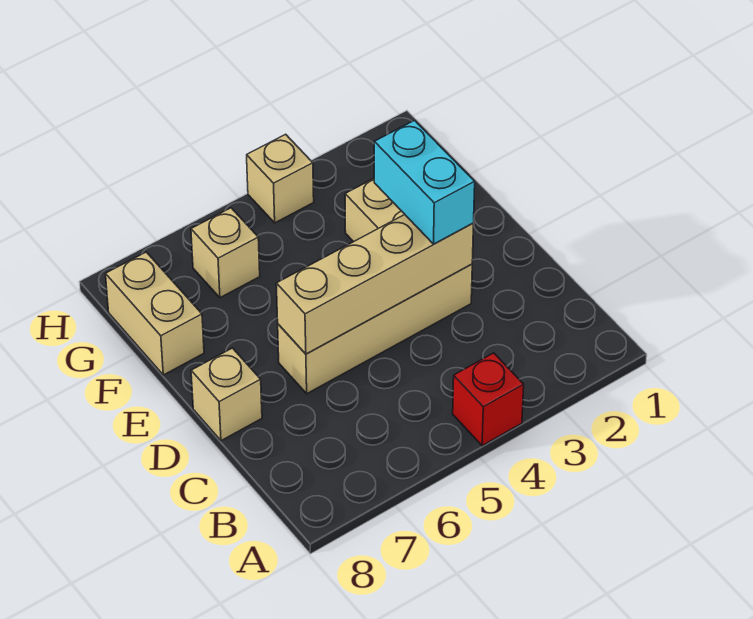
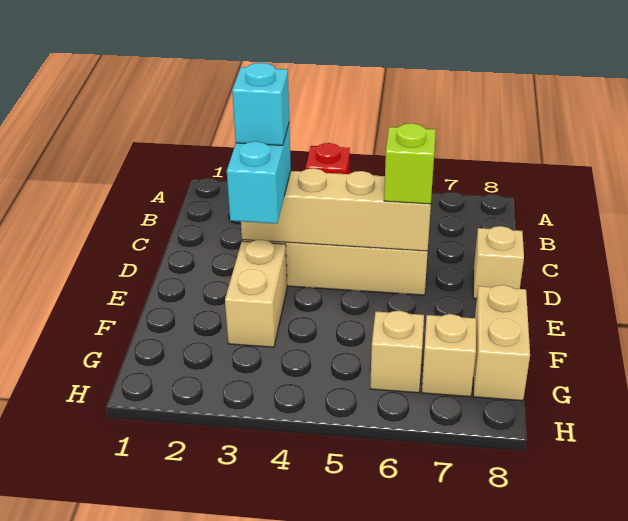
none -> cyan brick D3 level 4
none -> lime brick D6 level 3
tan brick H4 level 1 -> tan brick G7 level 1

